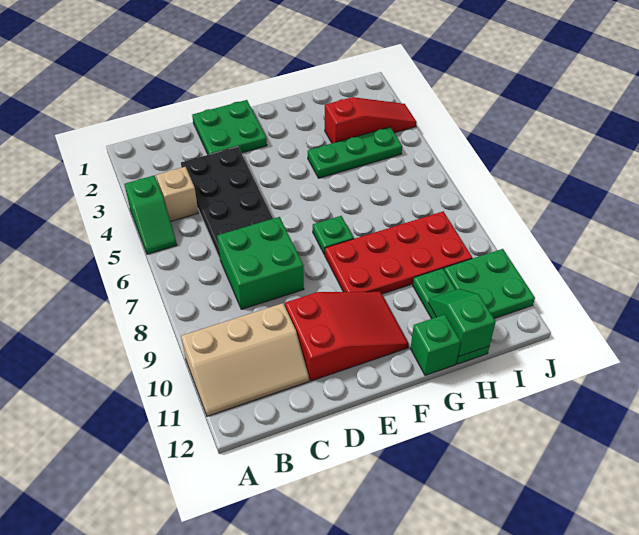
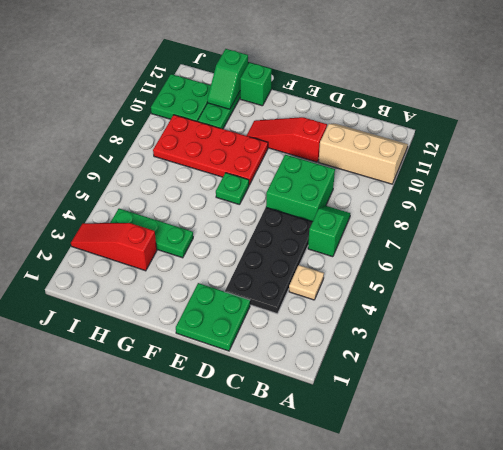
green slope A4:A5 level 1 top 4 -> green slope B6:B7 level 1 top 6
tan brick B4 level 1 -> tan plate B4 level 1
red slope D10:F11 level 1 top D -> red slope D10:F10 level 1 top D

